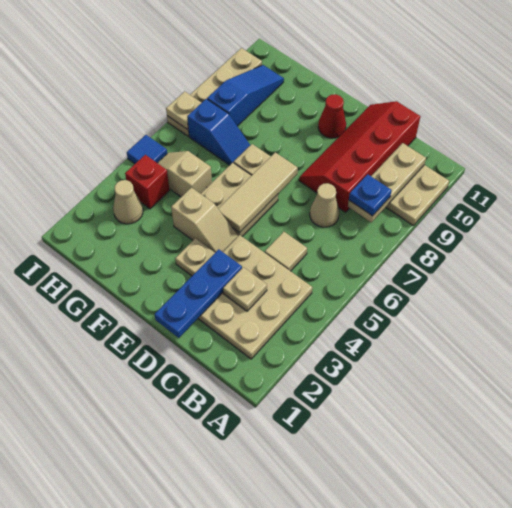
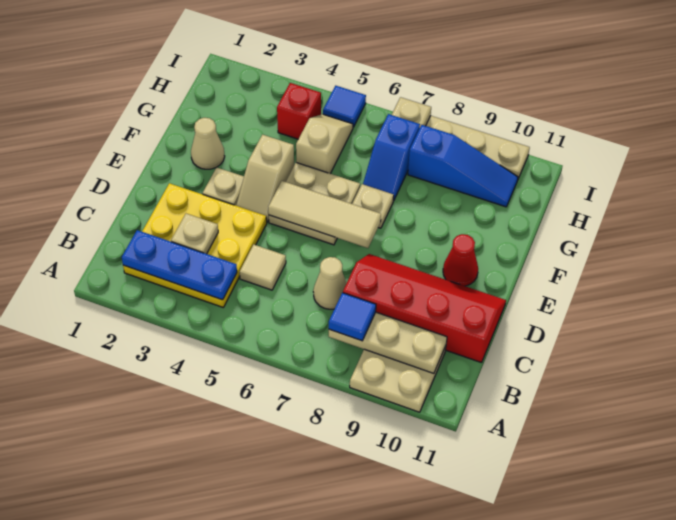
tan plate B2:D4 level 1 -> yellow plate B2:D4 level 1
blue plate B8 level 3 -> blue tile B8 level 3
blue plate D1:D3 level 2 -> blue plate B2:B4 level 2
tan cone H3 level 1 -> tan cone F2 level 1

